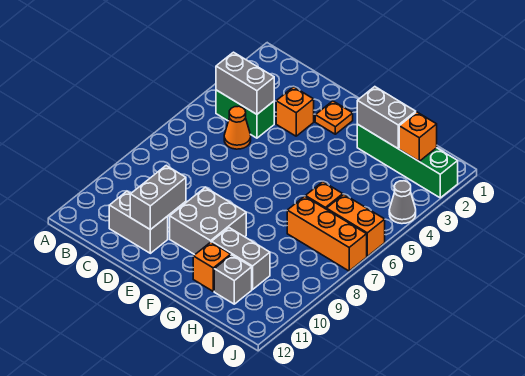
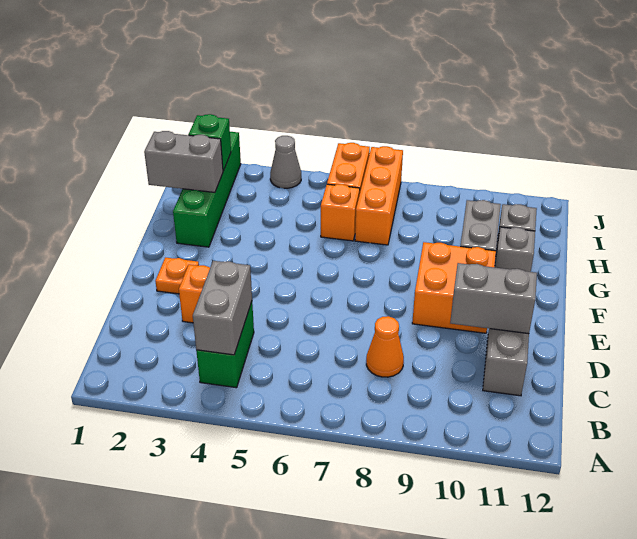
orange cone C5 level 1 -> orange cone C8 level 1
grey brick E9:F10 level 1 -> orange brick E9:F10 level 1
grey brick G2:H2 level 2 -> grey brick H1:H2 level 2
orange brick G11 level 1 -> grey brick G11 level 1
orange brick I2 level 2 -> green brick I2 level 2

